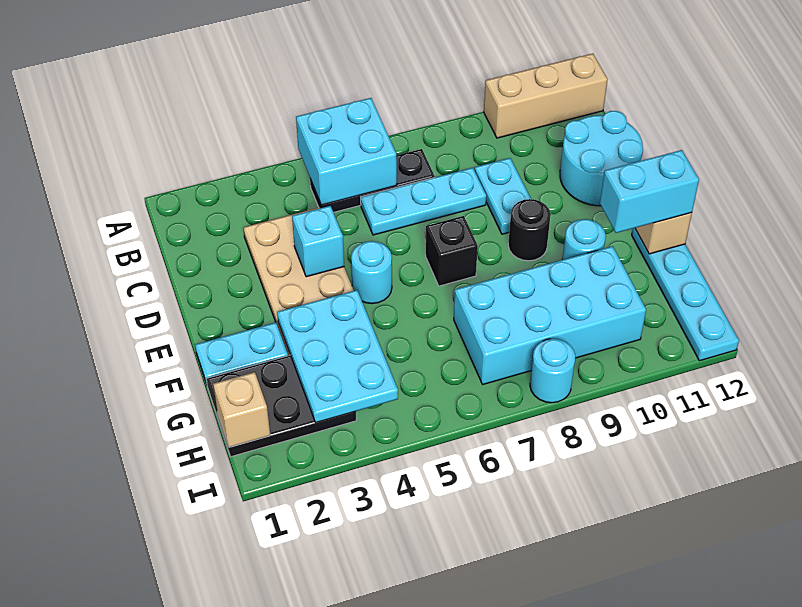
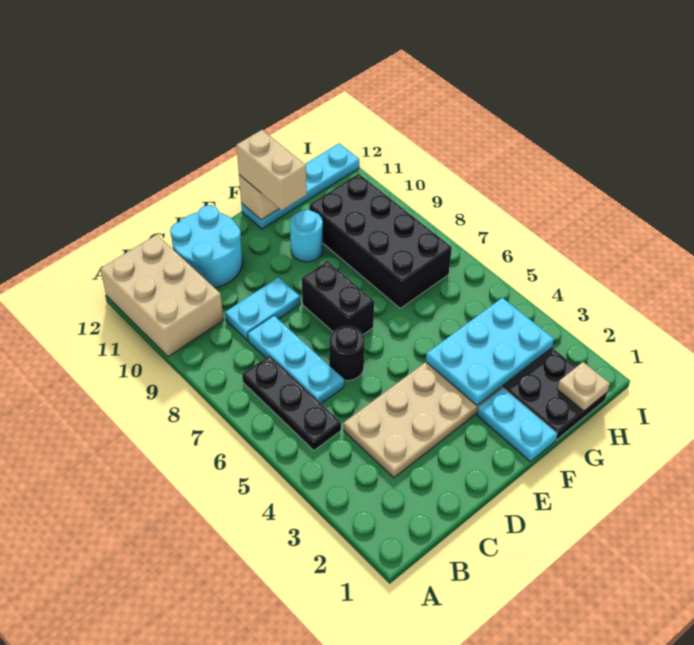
cyan brick A5:B6 level 2 -> none
tan brick A10:A12 level 1 -> tan brick A10:B12 level 1
cyan brick D4 level 2 -> none
cyan round brick E5 level 1 -> none
black brick E7 level 1 -> black brick E7:E8 level 1
black round brick E9 level 1 -> black round brick D6 level 1
cyan brick F11:F12 level 3 -> tan brick F11:F12 level 3
cyan brick G7:H10 level 1 -> black brick G7:H10 level 1
tan brick H1 level 2 -> tan plate H1 level 2
cyan round brick I8 level 1 -> none

